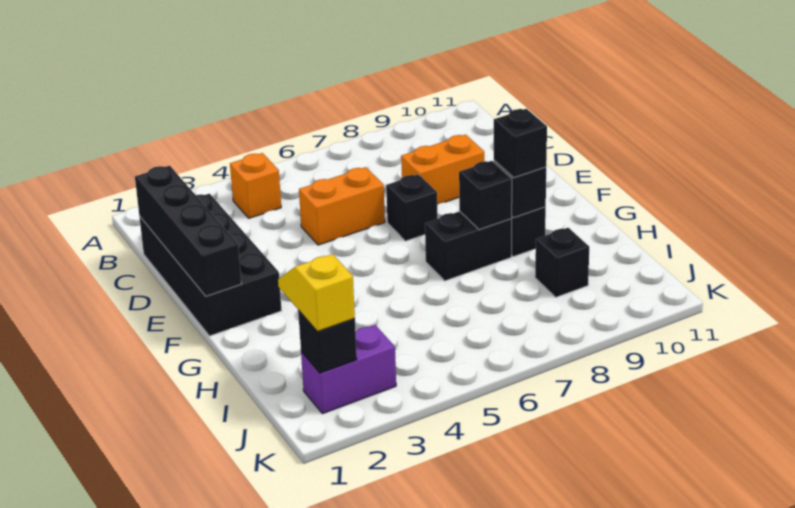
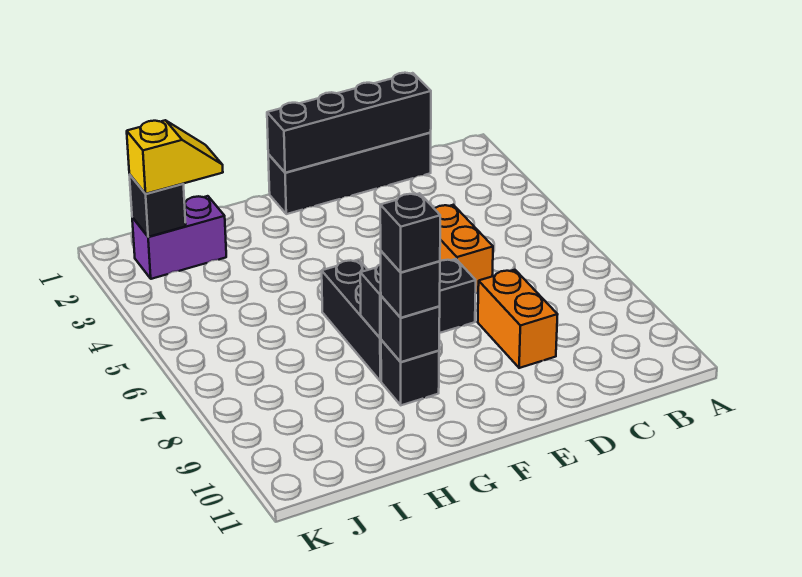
orange brick B4 level 1 -> none
black brick C1:F2 level 1 -> black brick C1:F1 level 1
black brick G7:G8 level 1 -> black brick G6:G8 level 1
black brick I9 level 1 -> black brick G9 level 4
purple brick J2:J3 level 1 -> purple brick I2:J2 level 1

